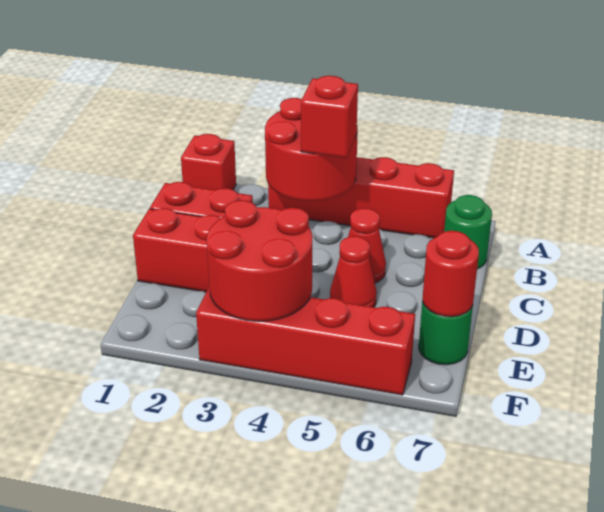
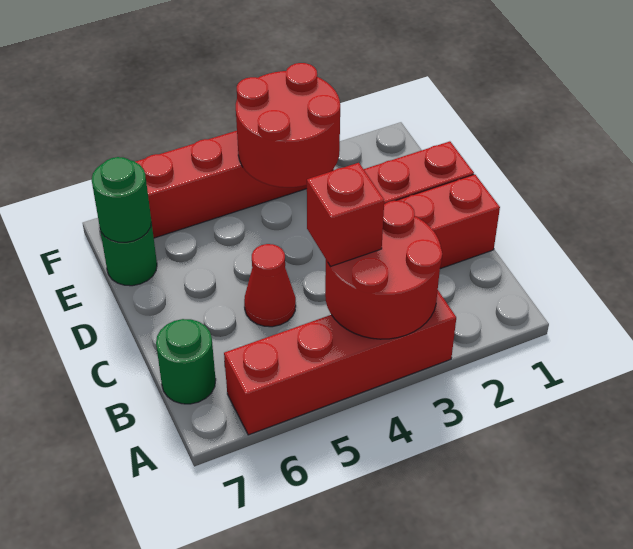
red brick A1 level 1 -> none
red cone D5 level 1 -> none
red round brick E7 level 2 -> green round brick E7 level 2

